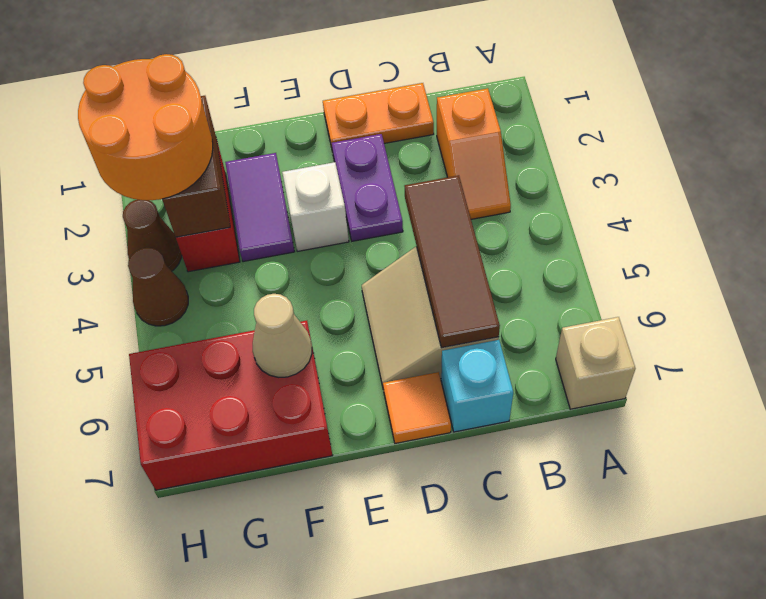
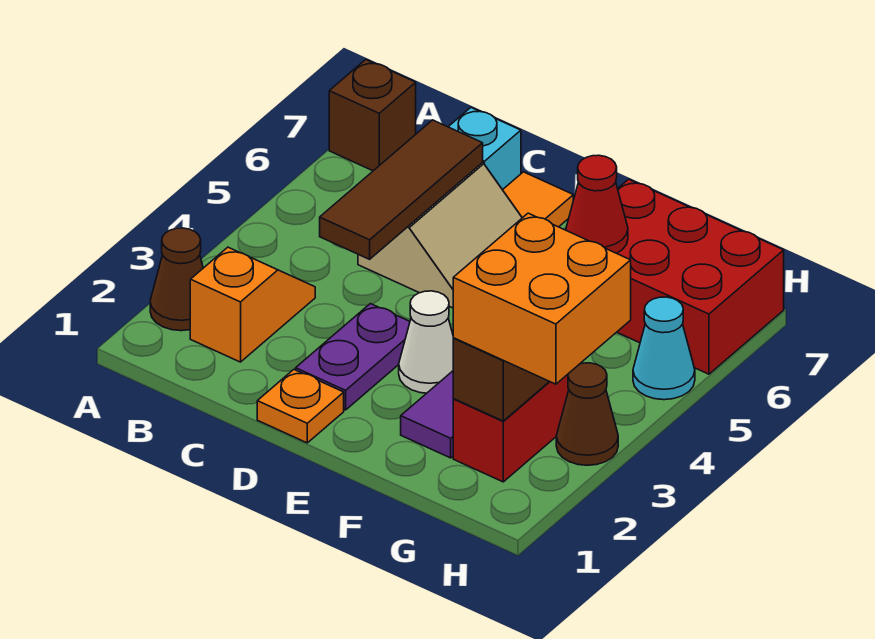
tan brick A7 level 1 -> brown brick A7 level 1
orange plate C1:D1 level 1 -> orange plate D1 level 1
white brick E3 level 1 -> white cone E3 level 1
tan cone F6 level 2 -> red cone F6 level 2
orange round brick G2:H3 level 3 -> orange brick G2:H3 level 3
brown cone H4 level 1 -> brown cone A2 level 1
none -> cyan cone H5 level 1

